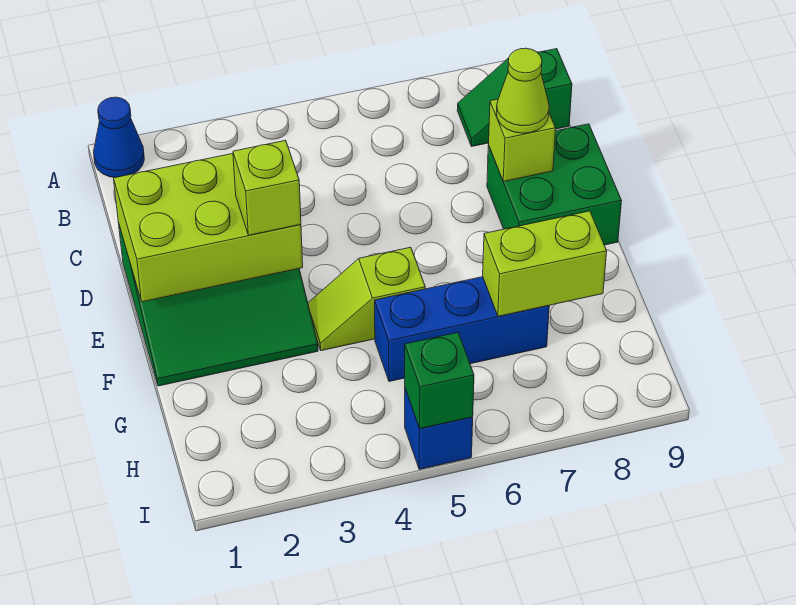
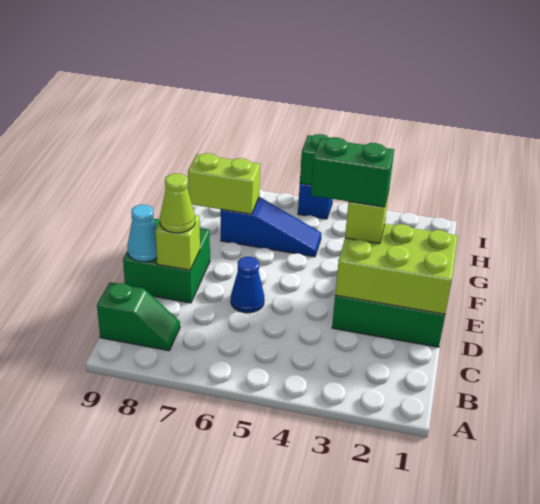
blue cone A1 level 1 -> blue cone D6 level 1
none -> cyan cone D9 level 2
none -> green brick E3:E4 level 4
lime slope F4:F5 level 1 top 5 -> none
blue brick G5:G7 level 1 -> blue slope G5:G7 level 1 top 7

